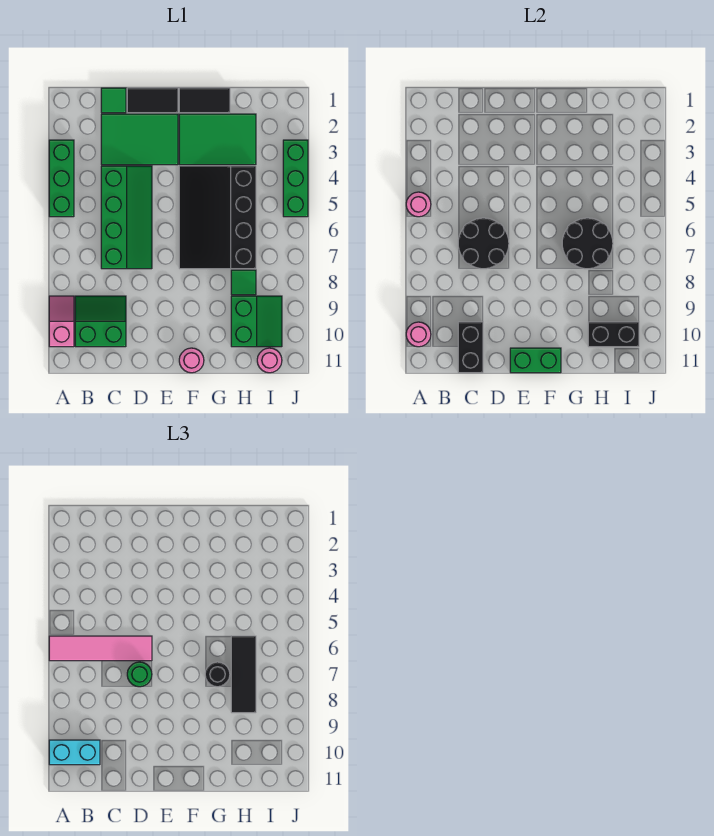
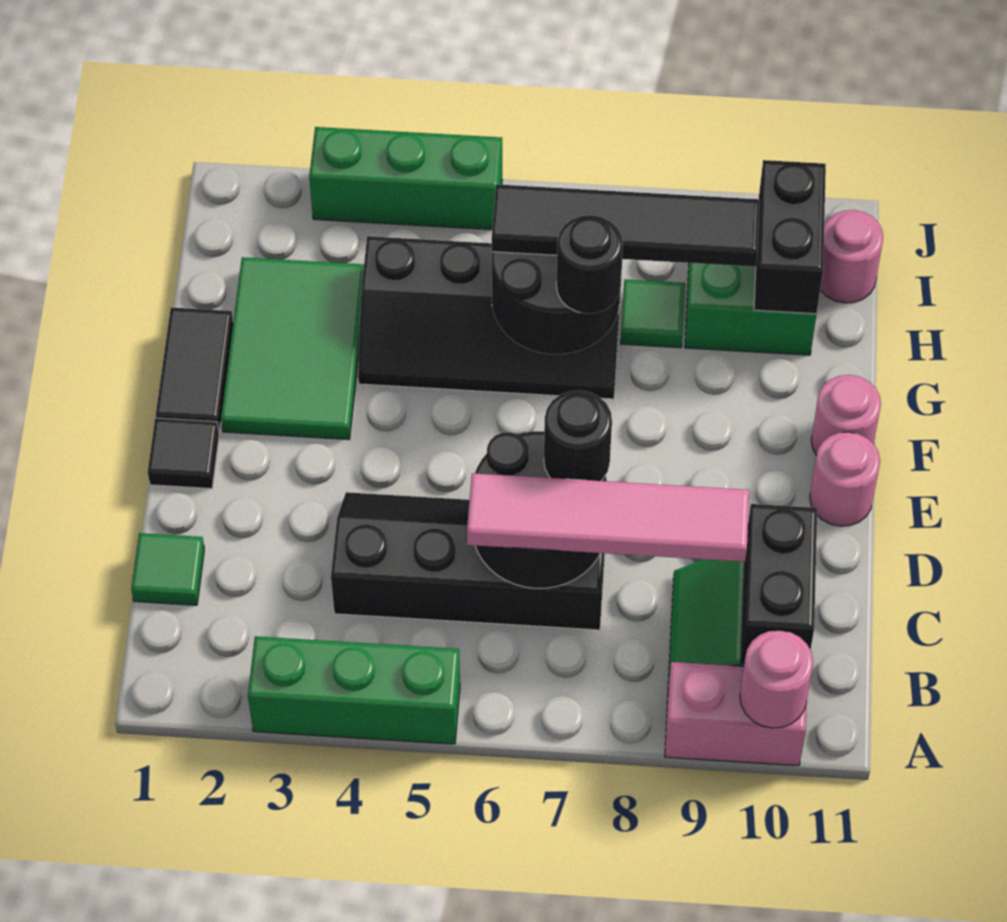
pink round brick A5 level 2 -> pink round brick E11 level 1
pink tile A6:D6 level 3 -> pink tile C6:C9 level 3
pink slope A9:A10 level 1 top 10 -> pink brick A9:A10 level 1
cyan brick A10:B10 level 3 -> none
green tile C2:E3 level 1 -> none
green slope C4:D7 level 1 top C -> black slope C4:D7 level 1 top C
black brick C10:C11 level 2 -> black brick B10:C10 level 2
black tile D1:E1 level 1 -> black tile E1 level 1
green round brick D7 level 3 -> black round brick D7 level 3
green brick E11:F11 level 2 -> none
black slope F4:H7 level 1 top H -> black slope G4:H7 level 1 top H
black tile H6:H8 level 3 -> black tile H6:H9 level 3

